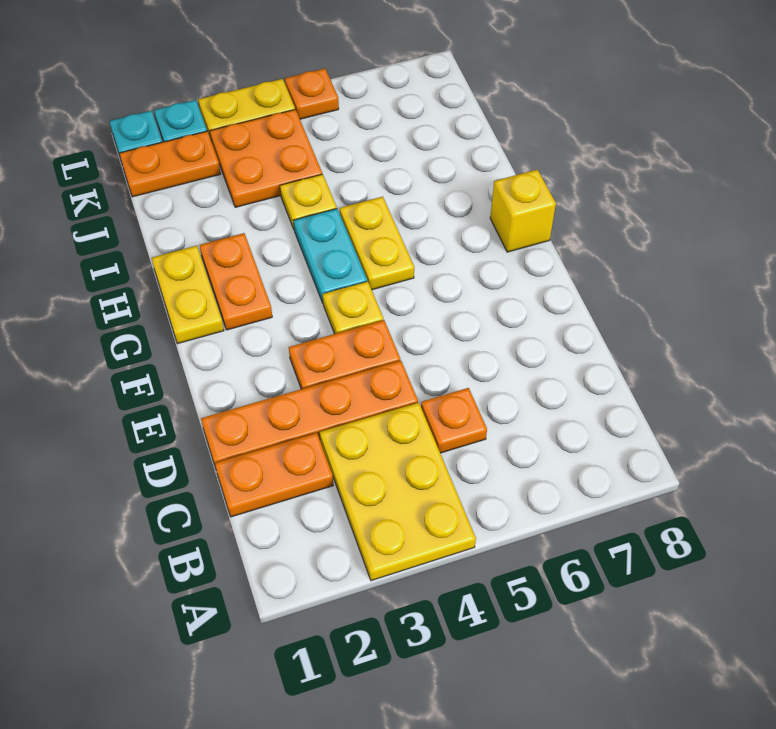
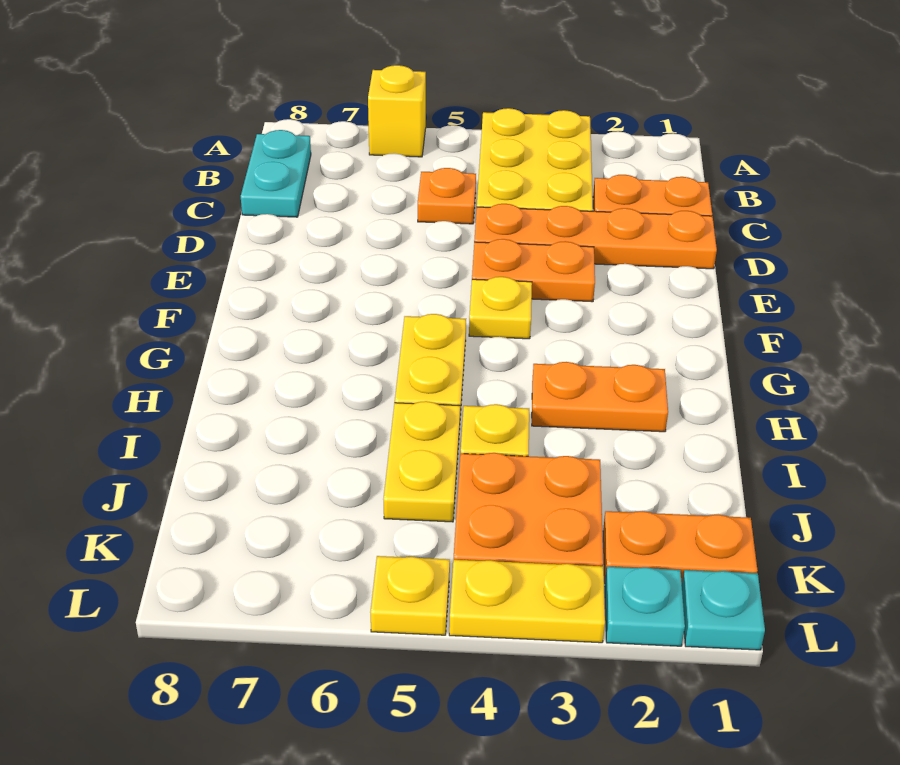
yellow plate G1:H1 level 1 -> yellow plate I5:J5 level 1
orange plate G2:H2 level 1 -> orange plate H2:H3 level 1
cyan plate G4:H4 level 1 -> cyan plate B8:C8 level 1
yellow brick G8 level 1 -> yellow brick A6 level 1
orange plate L5 level 1 -> yellow plate L5 level 1

